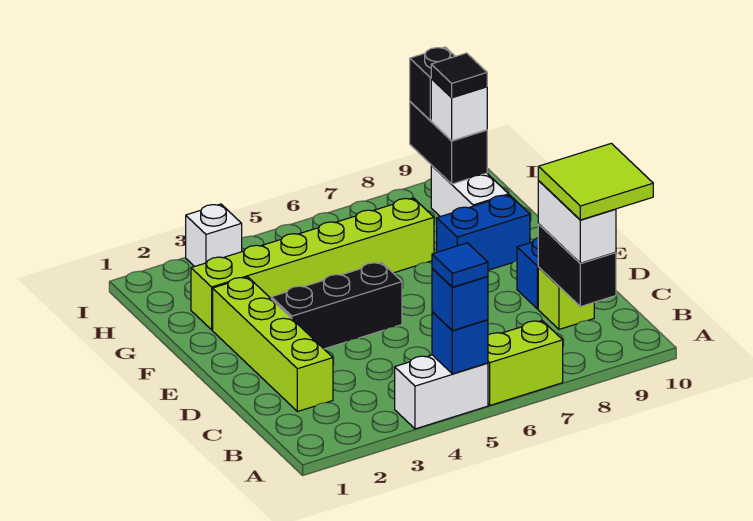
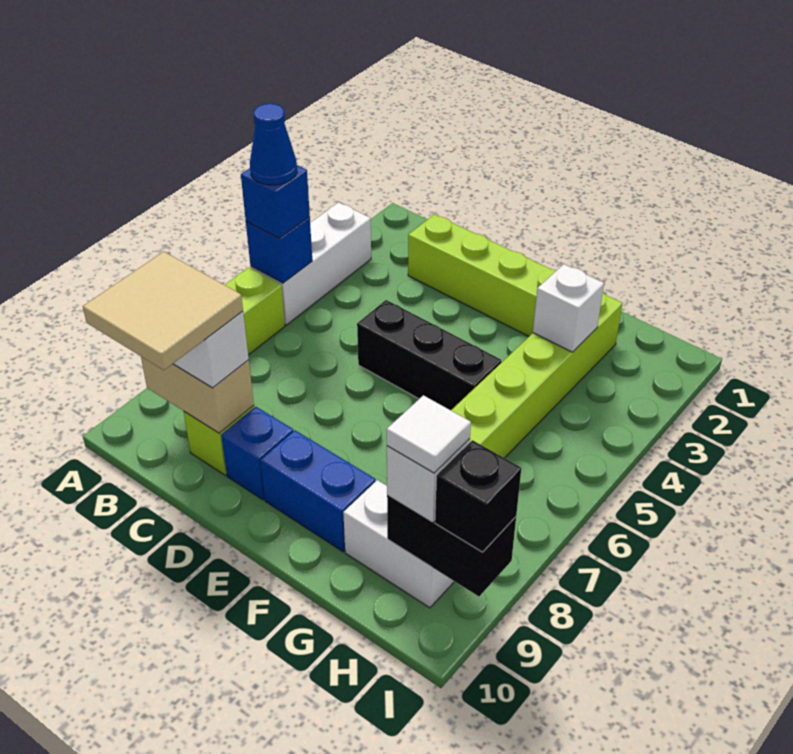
white brick A4:A5 level 1 -> white brick A3:A5 level 1
blue tile A5 level 4 -> blue cone A5 level 4
black brick B9:C9 level 2 -> tan brick B9:C9 level 2
lime tile B9:C10 level 4 -> tan tile B9:C10 level 4
black brick E3:E5 level 1 -> black brick D5:F5 level 1
blue brick F8:F9 level 1 -> blue brick E9:F9 level 1
black tile H9 level 4 -> white tile H9 level 4
white brick I3 level 1 -> white brick G3 level 2

